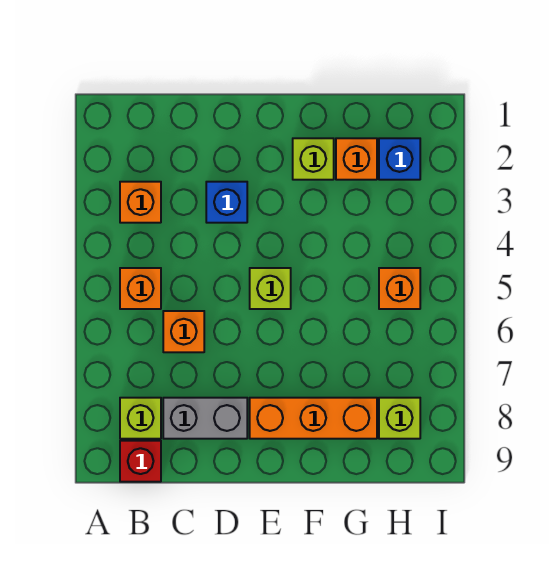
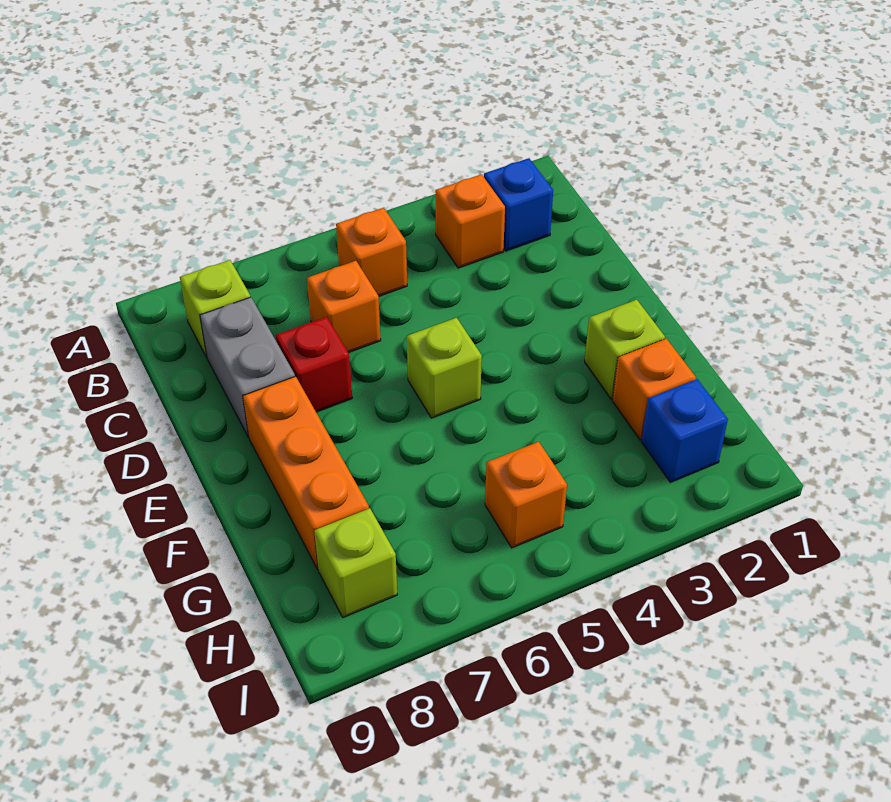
red brick B9 level 1 -> red brick D7 level 1
blue brick D3 level 1 -> blue brick B2 level 1

